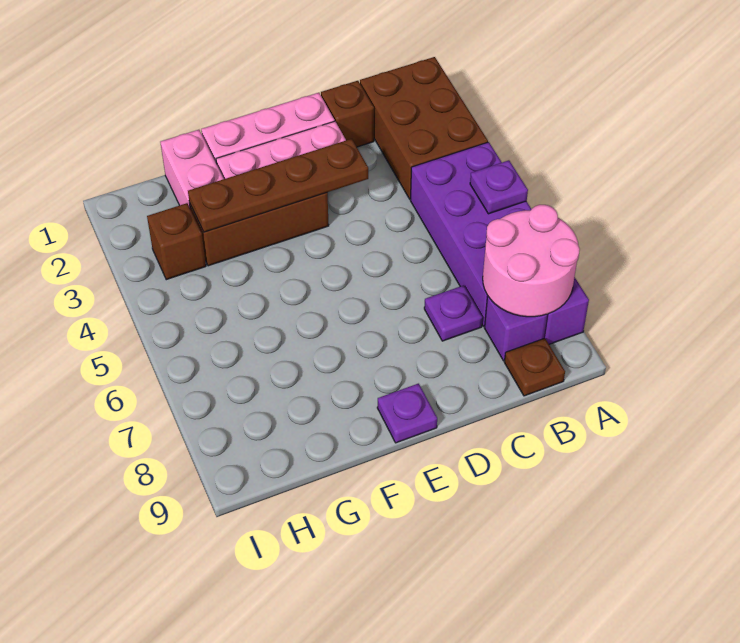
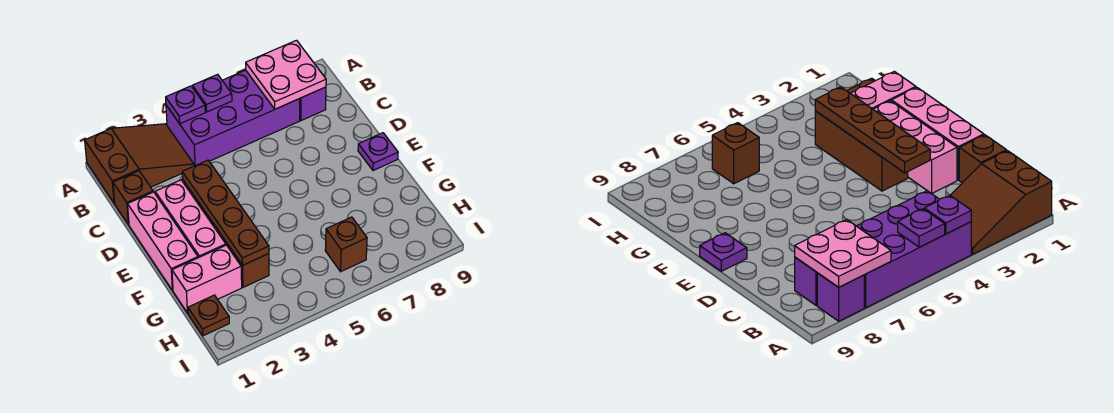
brown brick A1:B3 level 1 -> brown slope A1:B3 level 1 top 1
pink round brick A7:B8 level 2 -> pink plate A7:B8 level 2
brown plate B9 level 1 -> brown plate H1 level 1
purple plate C7 level 1 -> purple plate A4 level 2
brown brick H3 level 1 -> brown brick H6 level 1

